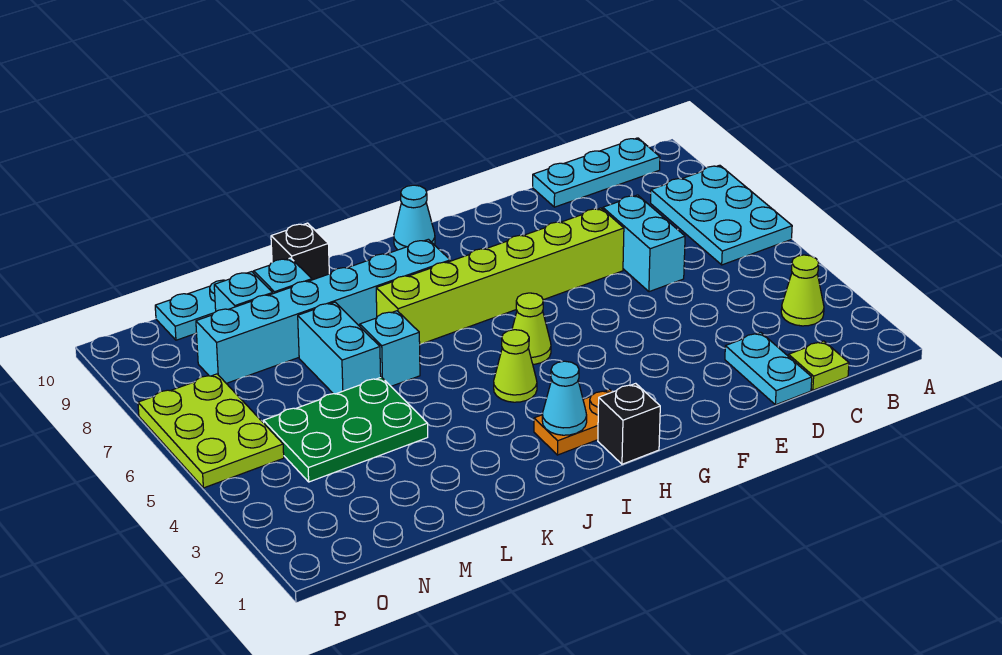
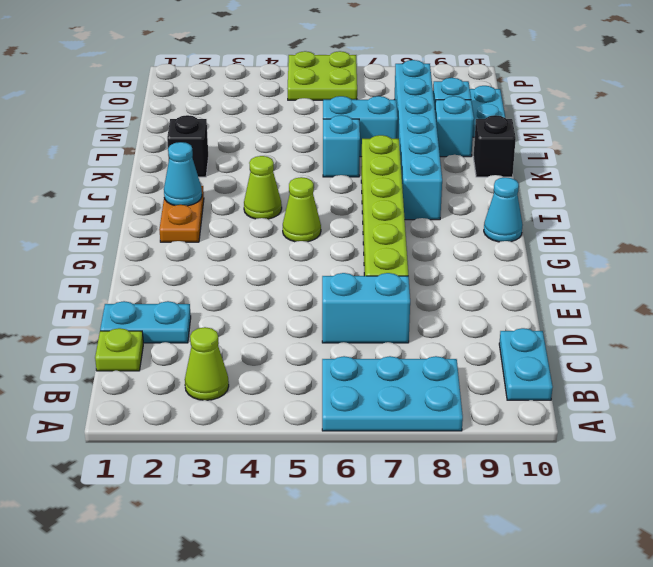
cyan plate B10:D10 level 1 -> cyan plate B10:C10 level 1
black brick H1 level 1 -> black brick K2 level 1
green plate L4:N5 level 1 -> none
lime plate O5:P7 level 1 -> lime plate O5:P6 level 1

